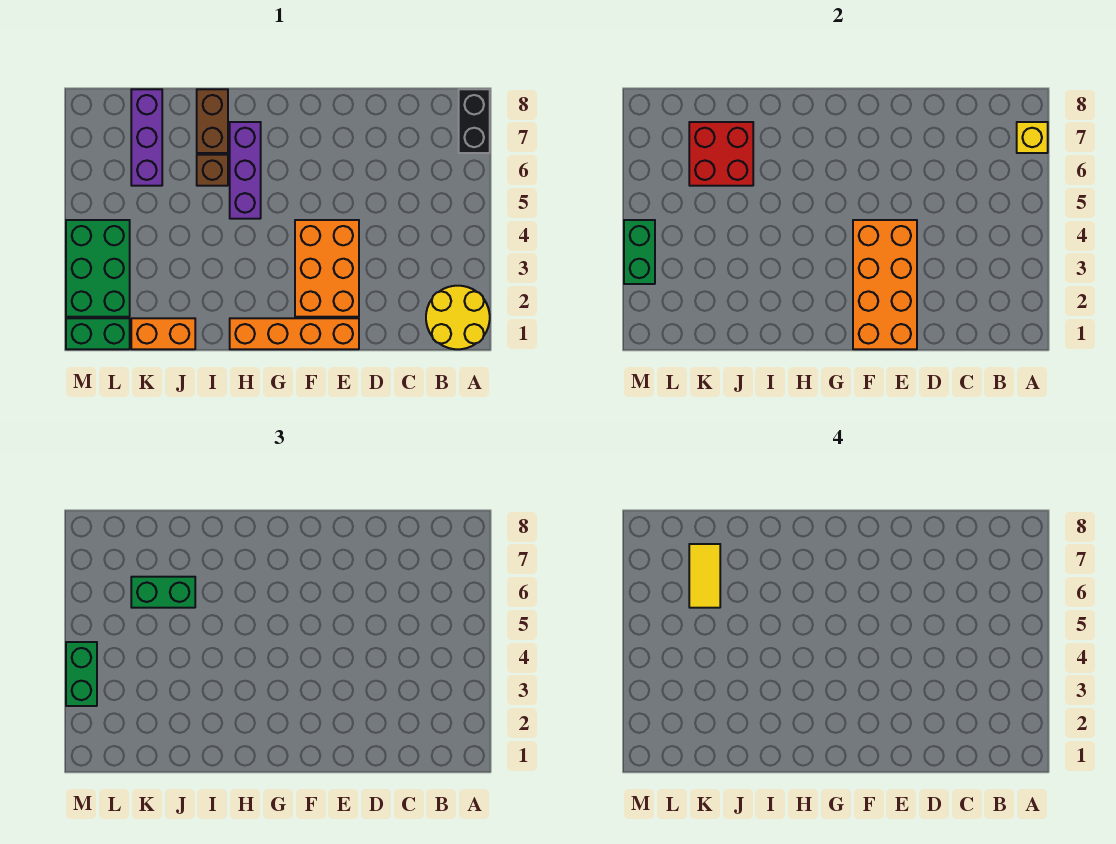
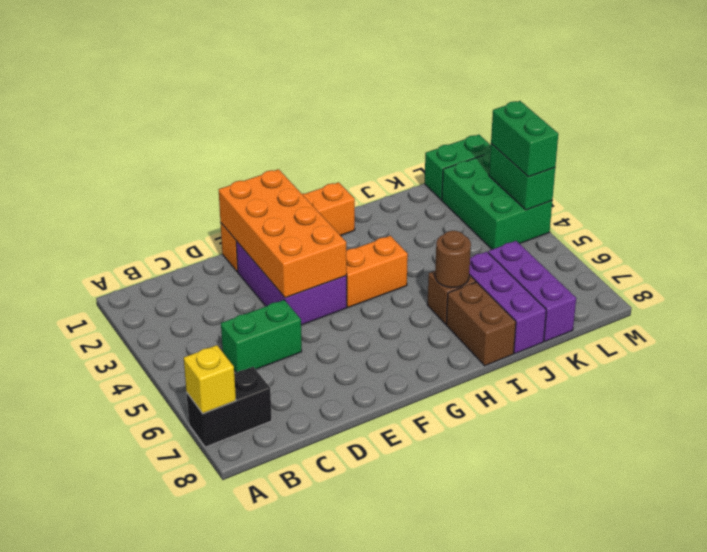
yellow round brick A1:B2 level 1 -> none
black brick A7:A8 level 1 -> black brick A7:B7 level 1
orange brick E2:F4 level 1 -> purple brick E2:F4 level 1
purple brick H5:H7 level 1 -> purple brick J6:J8 level 1
none -> brown round brick I6 level 2
orange brick J1:K1 level 1 -> orange brick G4:H4 level 1
red brick J6:K7 level 2 -> none
green brick J6:K6 level 3 -> green brick C5:D5 level 1
yellow tile K6:K7 level 4 -> none

